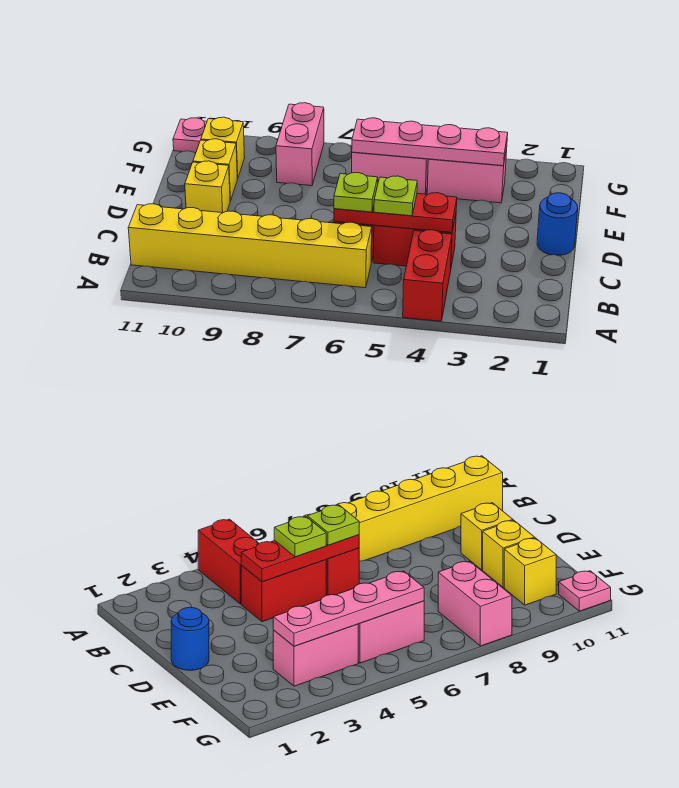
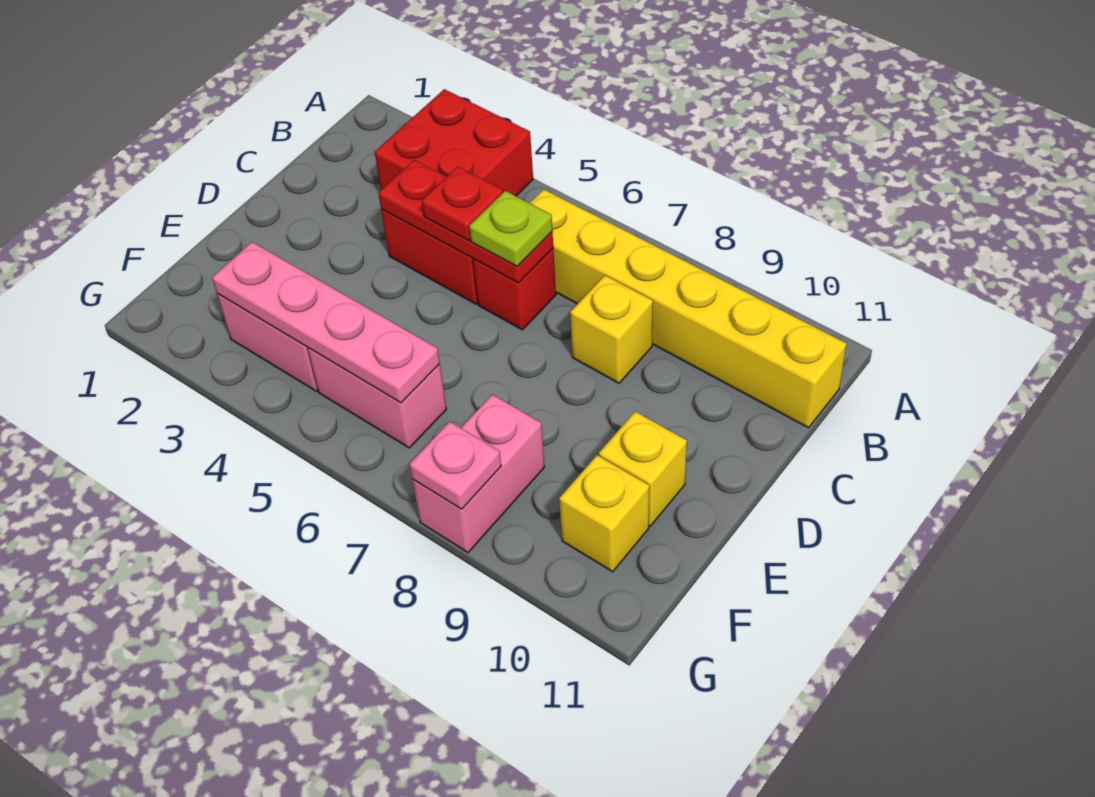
red brick A4:B4 level 1 -> red brick A3:B4 level 1
lime plate C5 level 3 -> red plate C5 level 3
blue round brick D1 level 1 -> none
yellow brick D10 level 1 -> yellow brick C8 level 1
pink plate G11 level 1 -> pink plate G8 level 2

